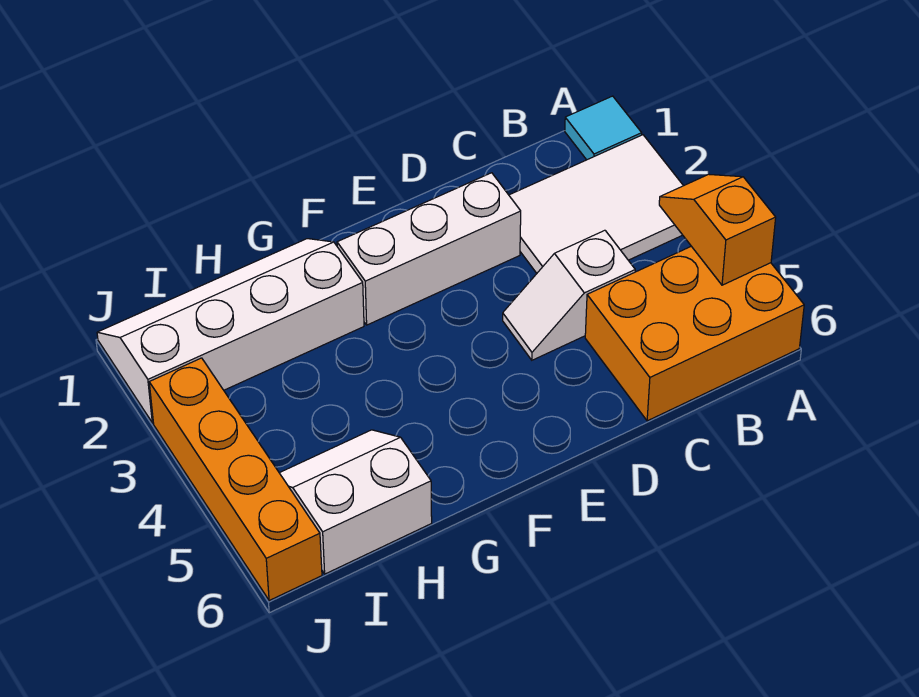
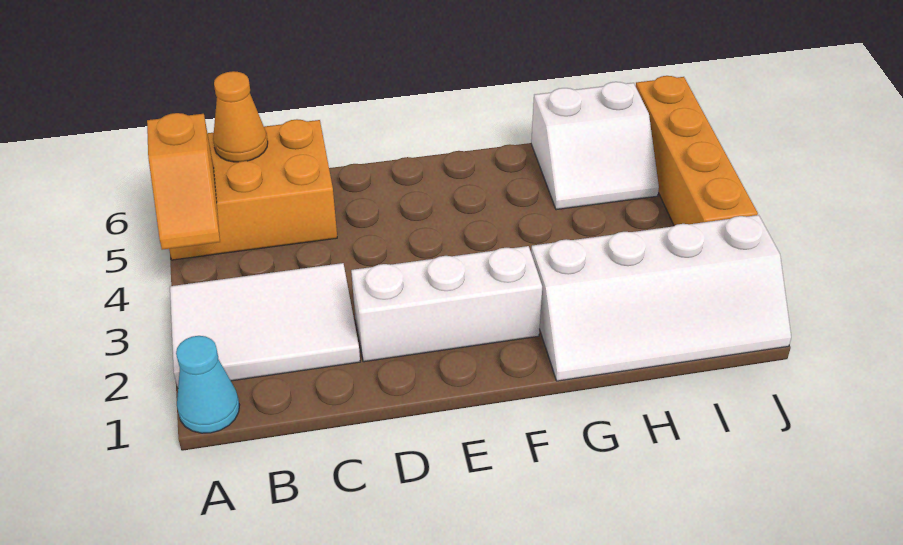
cyan tile A1 level 1 -> cyan cone A1 level 1
none -> orange cone B6 level 2
white slope C4:D4 level 1 top C -> none

